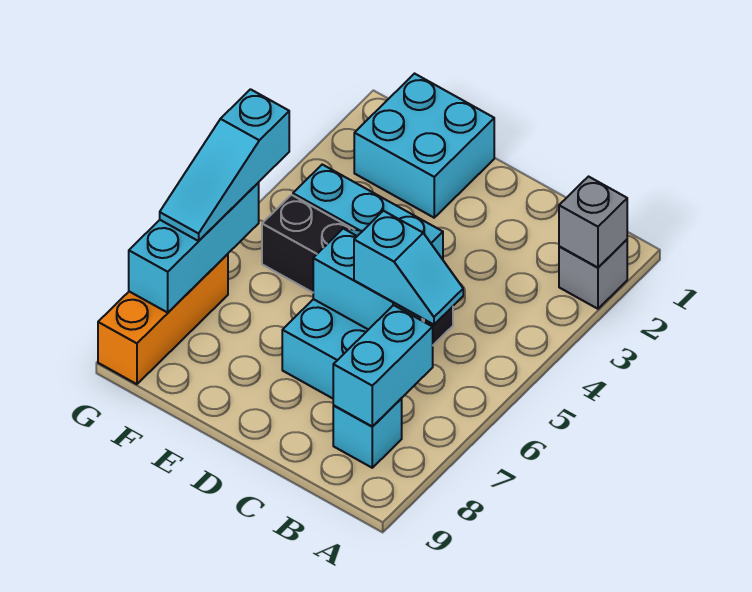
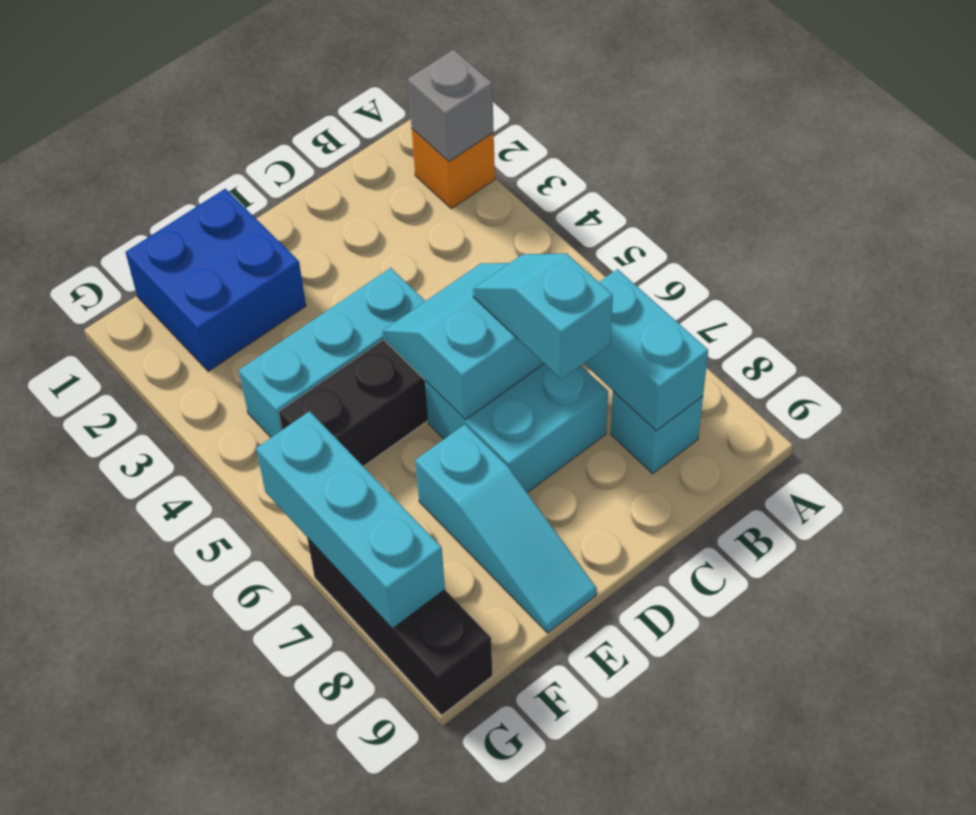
grey brick A2 level 1 -> orange brick A2 level 1
cyan slope B6:C6 level 3 top C -> cyan slope C6:C7 level 3 top 7
cyan brick E1:F2 level 1 -> blue brick E1:F2 level 1
cyan slope G5:G7 level 3 top 5 -> cyan slope E7:E9 level 1 top 7
orange brick G7:G9 level 1 -> black brick G7:G9 level 1

